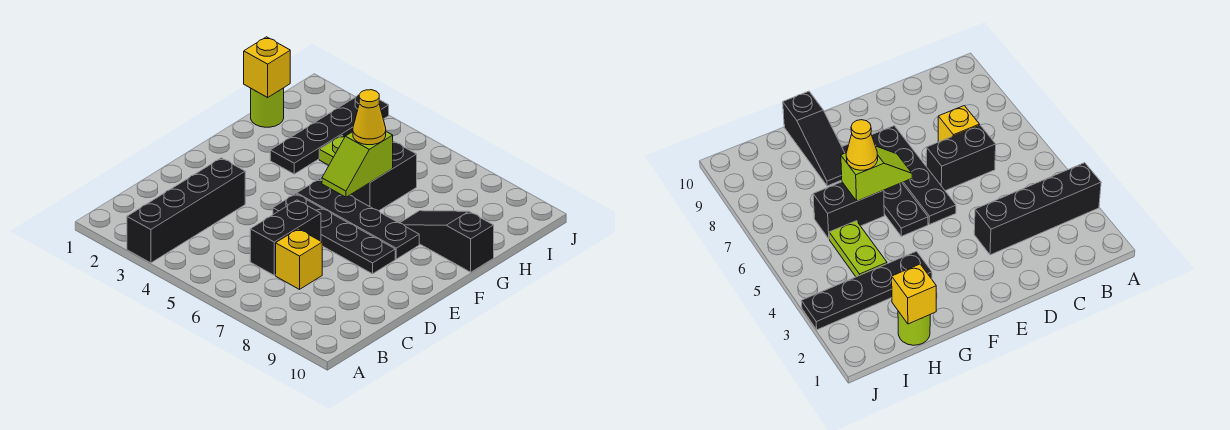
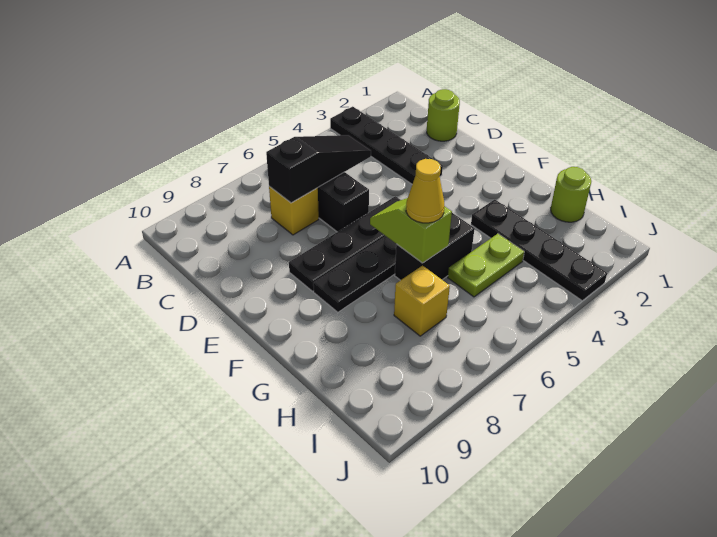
black brick A3:D3 level 1 -> black plate A3:D3 level 1
none -> lime round brick C1 level 1
black brick G6:H6 level 1 -> black brick G5:G6 level 1
black slope G8:G10 level 1 top 10 -> black slope C5:C7 level 2 top 7
yellow brick H1 level 2 -> yellow brick H7 level 1

